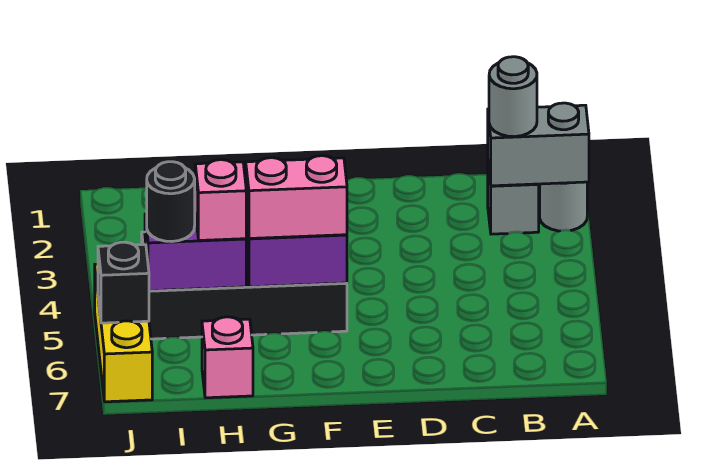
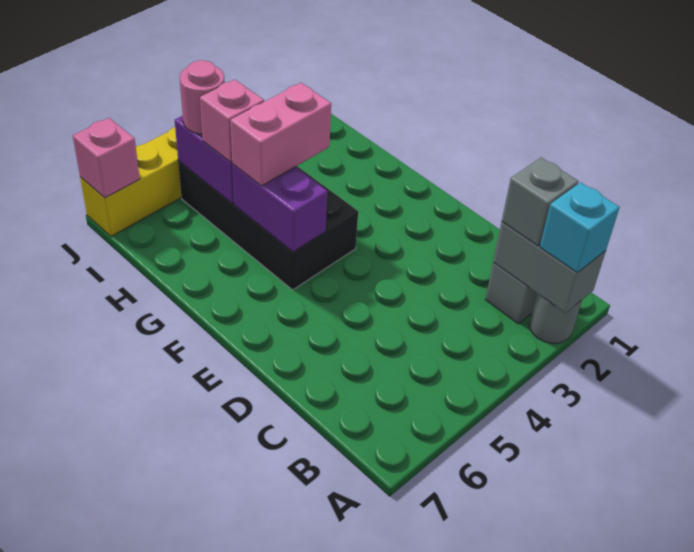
none -> cyan brick A2 level 3
grey round brick B2 level 3 -> grey brick B2 level 3
pink brick F5:G5 level 3 -> pink brick G4:G5 level 3
pink brick H7 level 1 -> pink brick J7 level 2
black round brick I5 level 3 -> pink round brick I5 level 3
black brick J6 level 2 -> none

